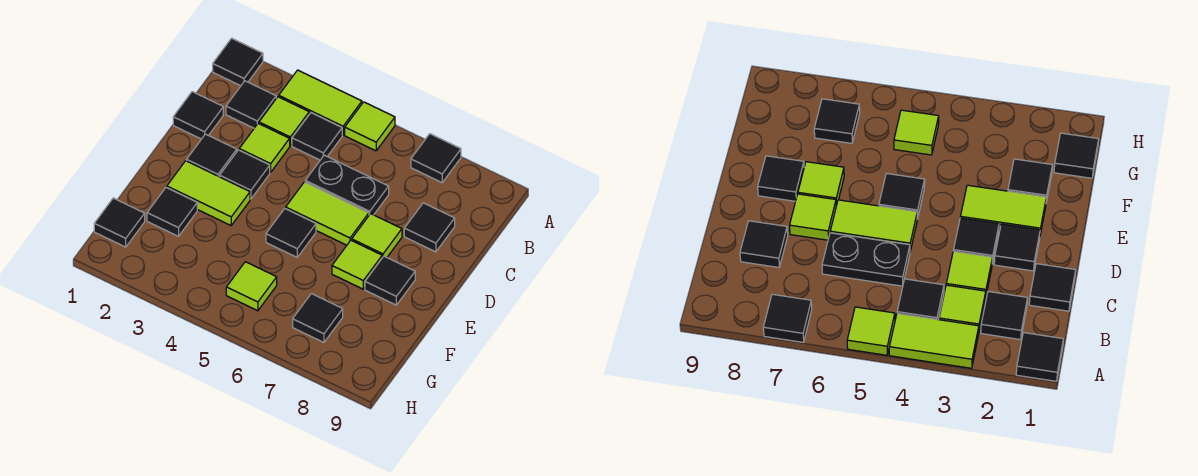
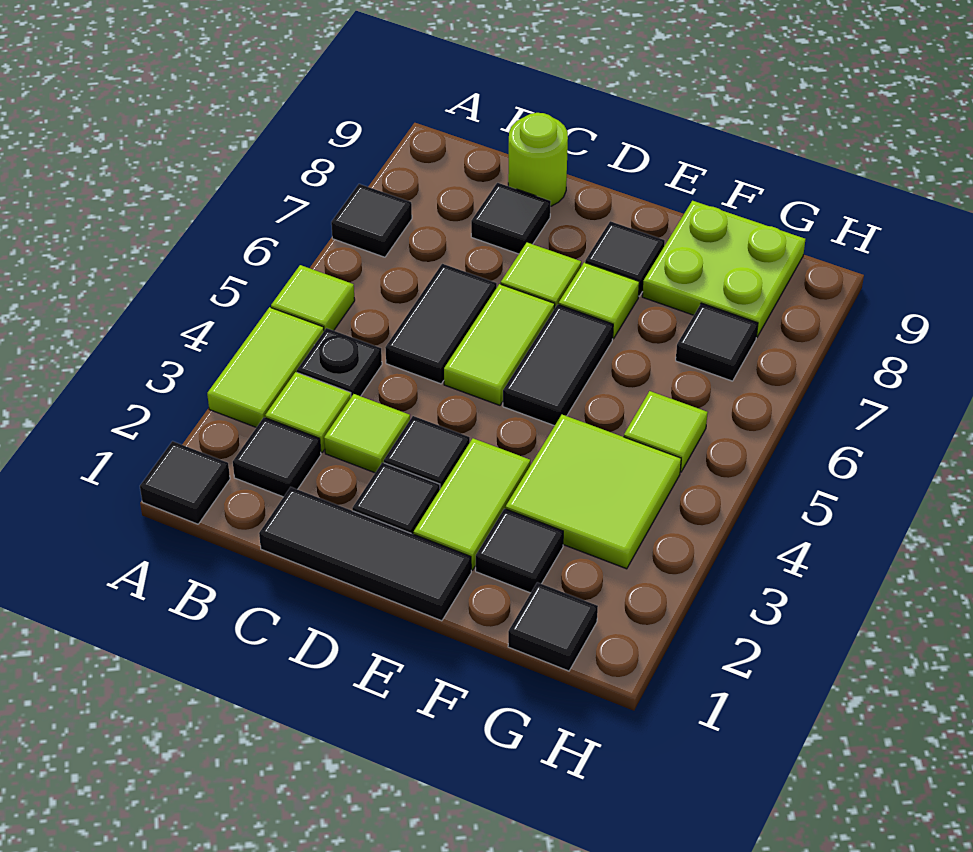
black tile B4 level 1 -> black plate B4 level 1
black tile C1 level 1 -> black tile C1:E1 level 1
black plate C5:C6 level 1 -> black tile C5:C6 level 1
none -> lime round brick C9 level 1
black tile E5 level 1 -> black tile E5:E6 level 1
none -> lime tile F3:G4 level 1
none -> lime plate F8:G9 level 1

